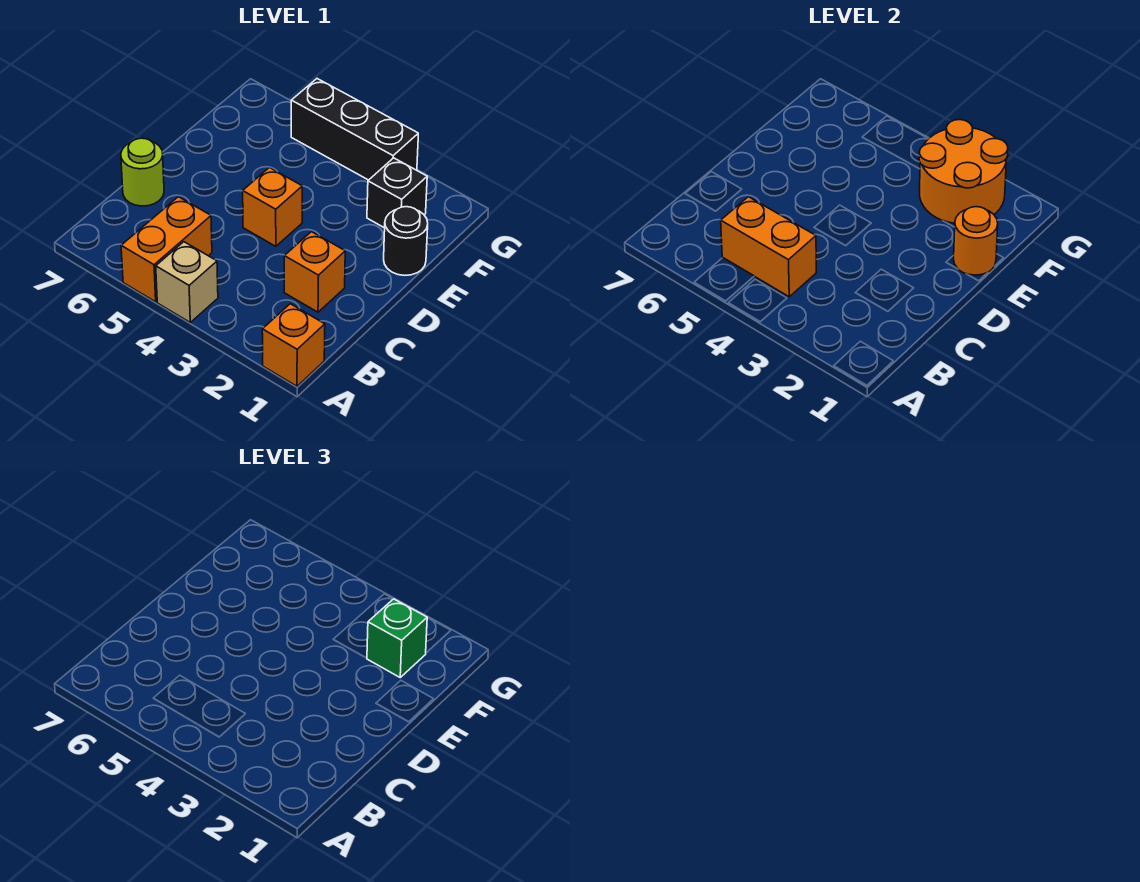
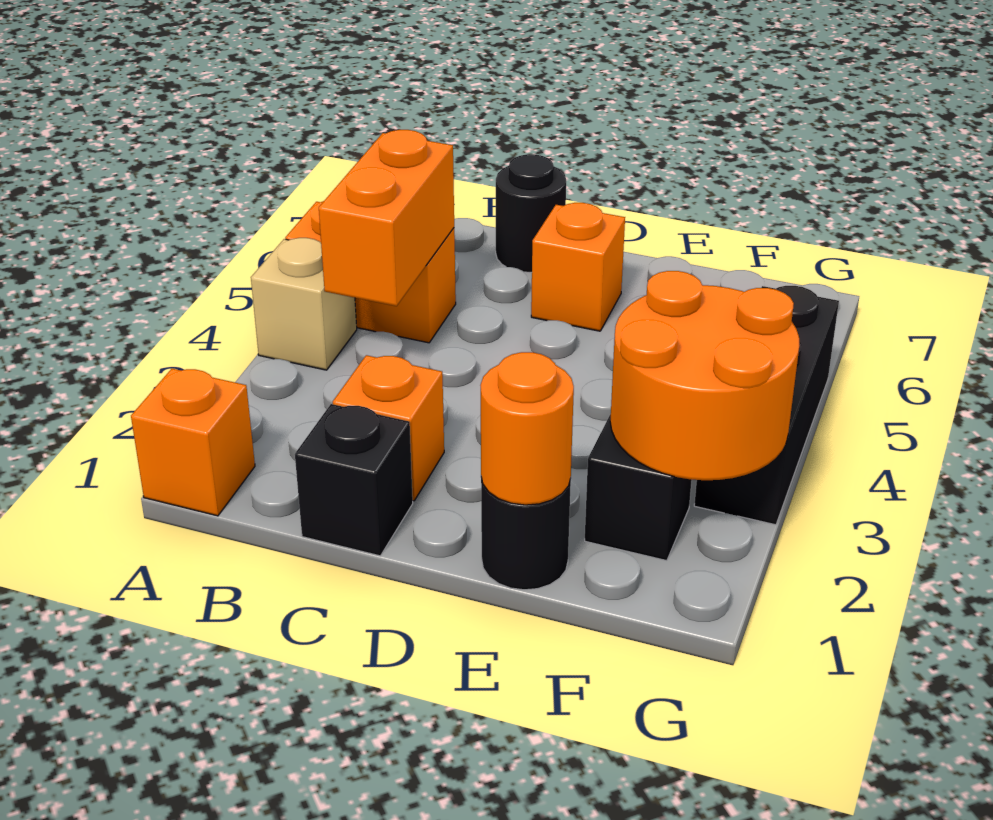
none -> black brick C1 level 1
lime round brick C7 level 1 -> black round brick C7 level 1
orange brick D4 level 1 -> orange brick D6 level 1
green brick F2 level 3 -> none

